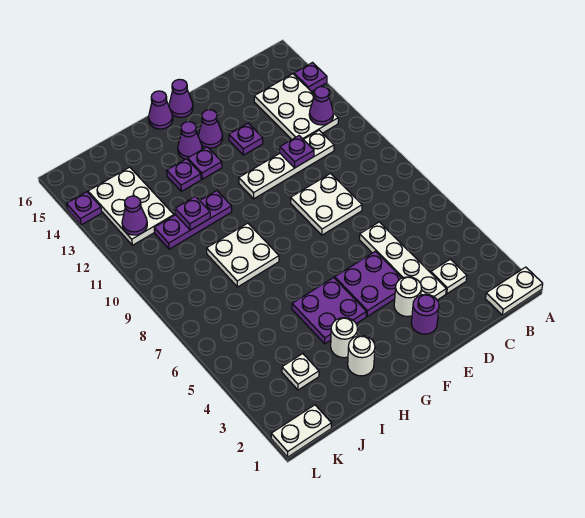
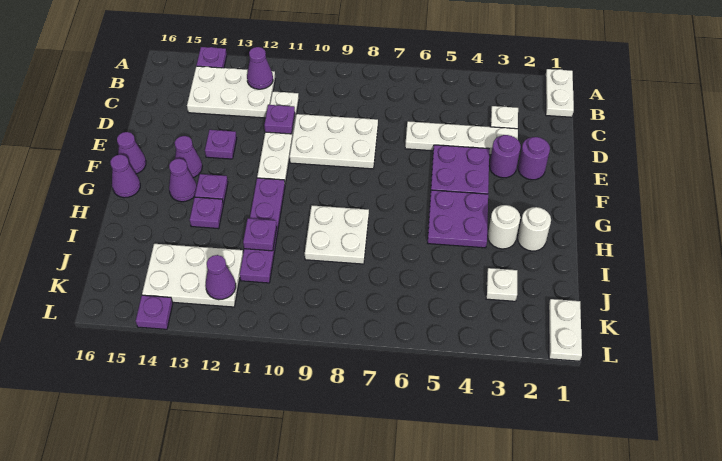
white plate D8:E9 level 1 -> white plate D8:E10 level 1
white round brick E3 level 1 -> purple round brick E3 level 1
purple plate H11:J11 level 1 -> purple plate G11:J11 level 1

